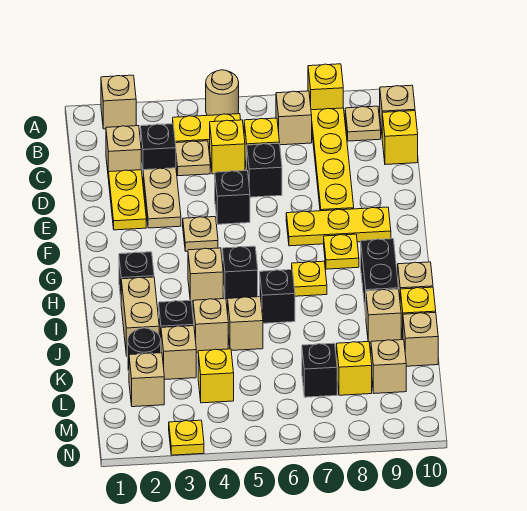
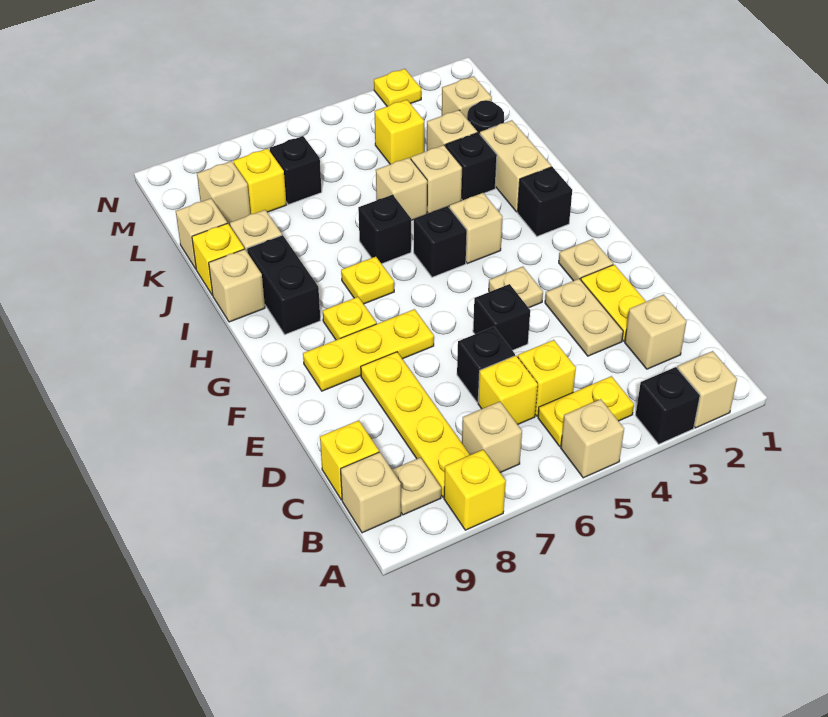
tan round brick A5 level 1 -> tan brick A5 level 1
black brick C3 level 1 -> black brick A3 level 1
tan plate C4 level 1 -> tan plate F2 level 1

